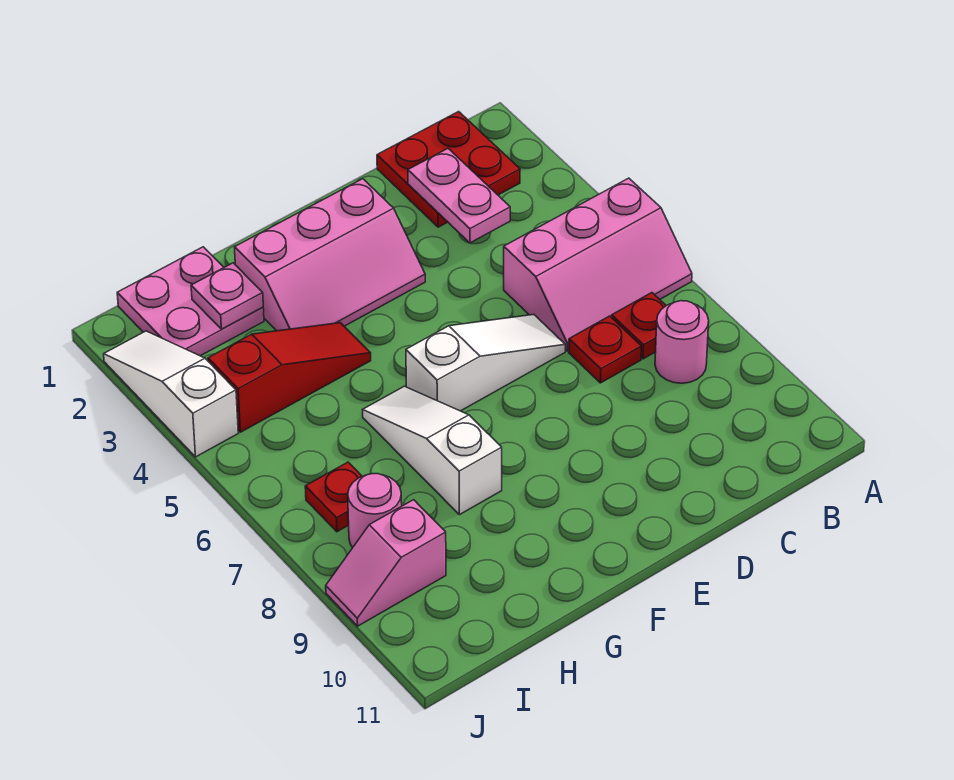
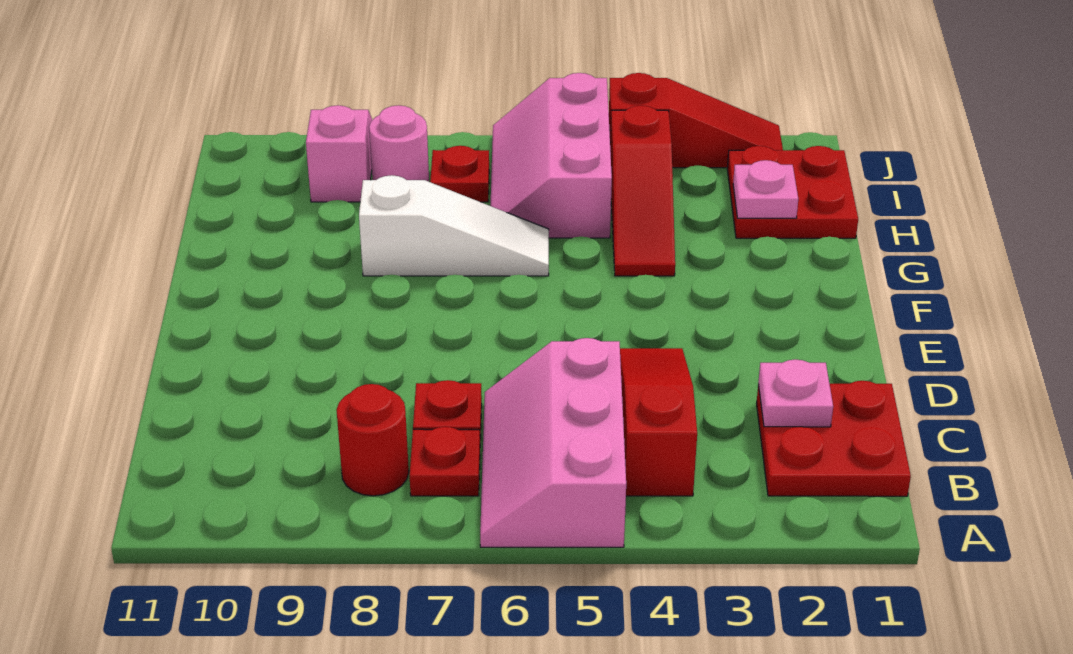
none -> red slope B4:D4 level 1 top B
pink round brick B8 level 1 -> red round brick B8 level 1
pink plate C2:C3 level 2 -> pink plate C2 level 2
white slope D6:F6 level 1 top F -> none
pink slope E2:G3 level 1 top 2 -> pink slope H5:J6 level 1 top 5
pink plate H1:I2 level 1 -> red plate H1:I2 level 1
white slope J2:J4 level 1 top 4 -> red slope J2:J4 level 1 top 4

